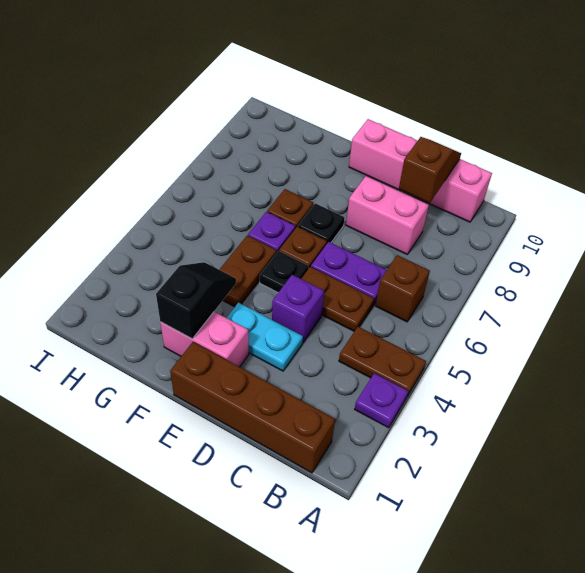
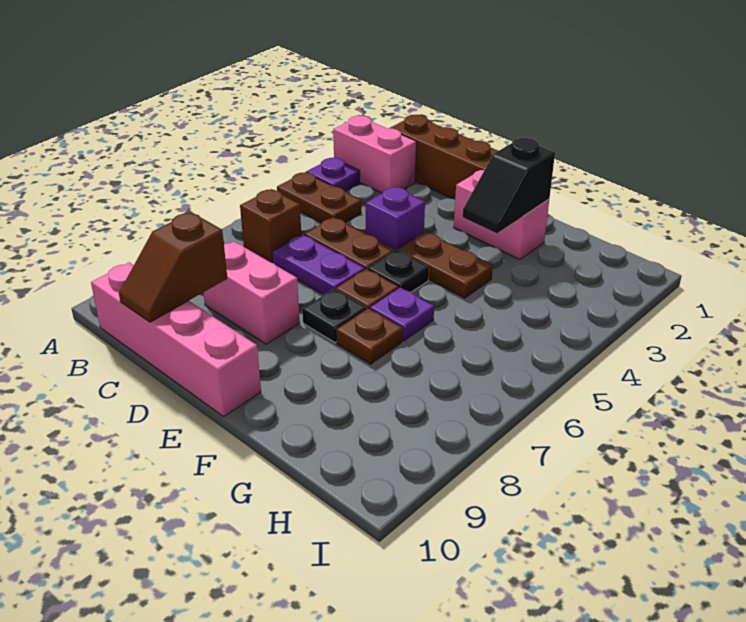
none -> pink brick A2:B2 level 1
cyan plate D3:E3 level 1 -> none
brown plate F4:F5 level 1 -> brown plate E4:F4 level 1

